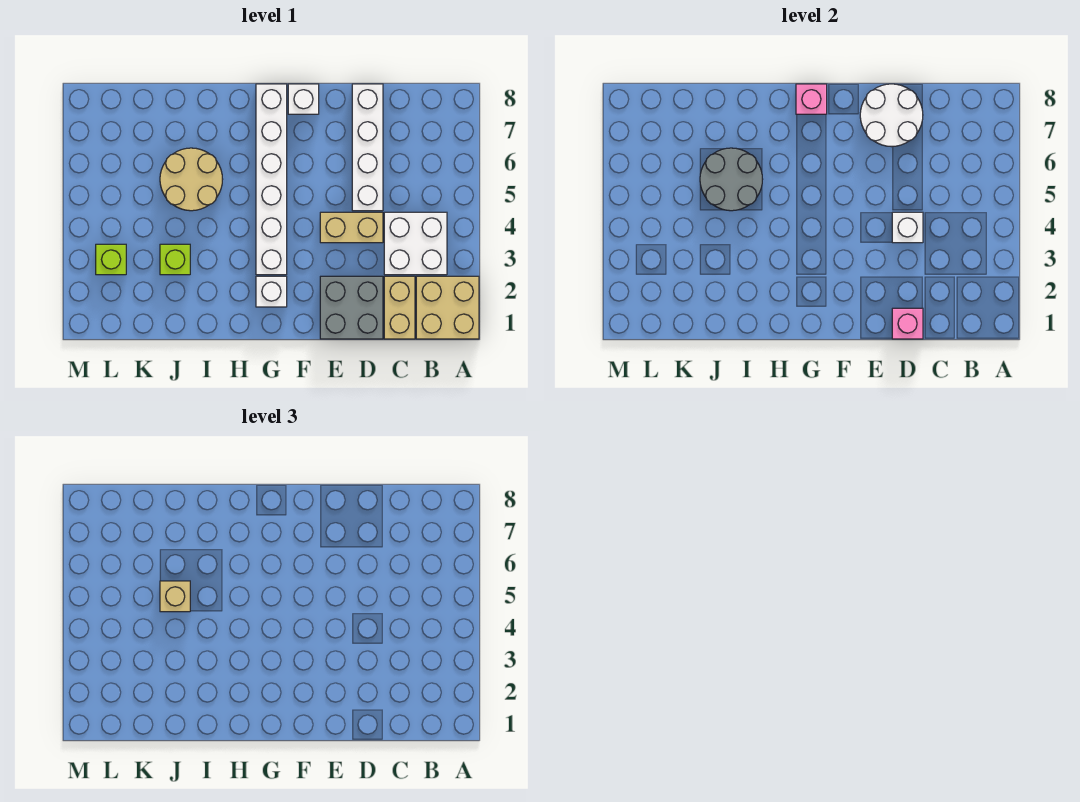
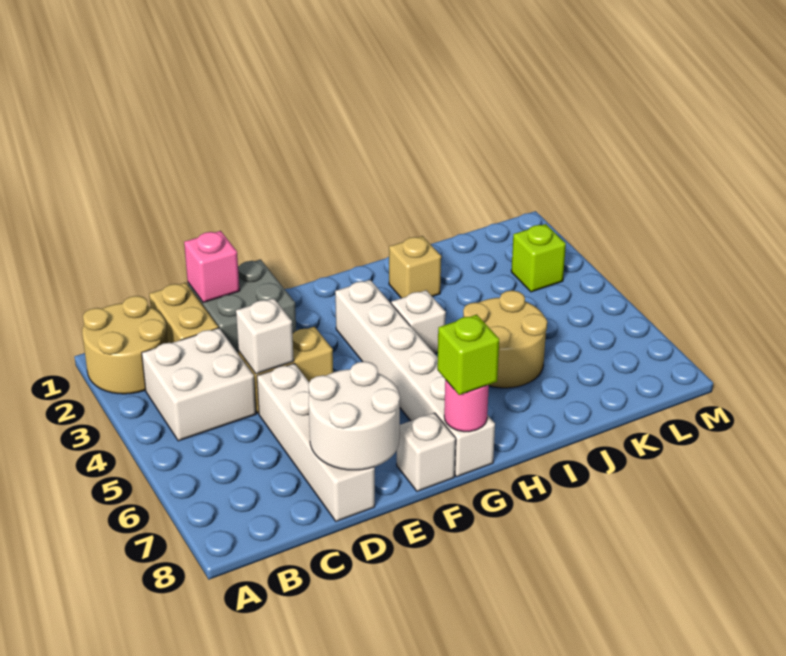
tan brick A1:B2 level 1 -> tan round brick A1:B2 level 1
white brick G2 level 1 -> white brick H4 level 1
pink brick G8 level 2 -> pink round brick G8 level 2
grey round brick I5:J6 level 2 -> none
lime brick J3 level 1 -> lime brick G8 level 3
tan brick J5 level 3 -> tan brick I2 level 1

